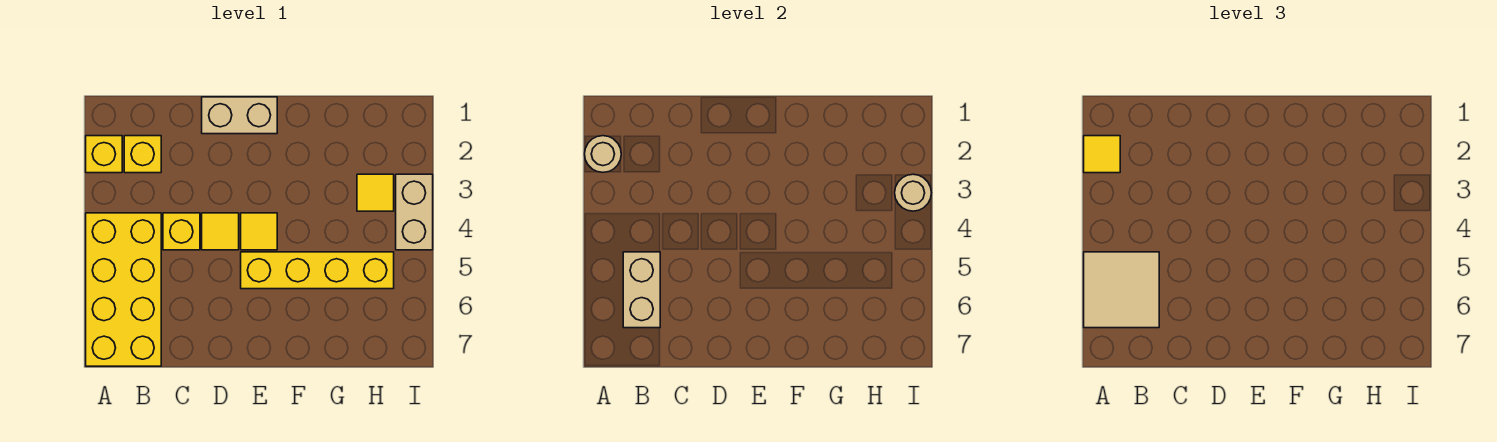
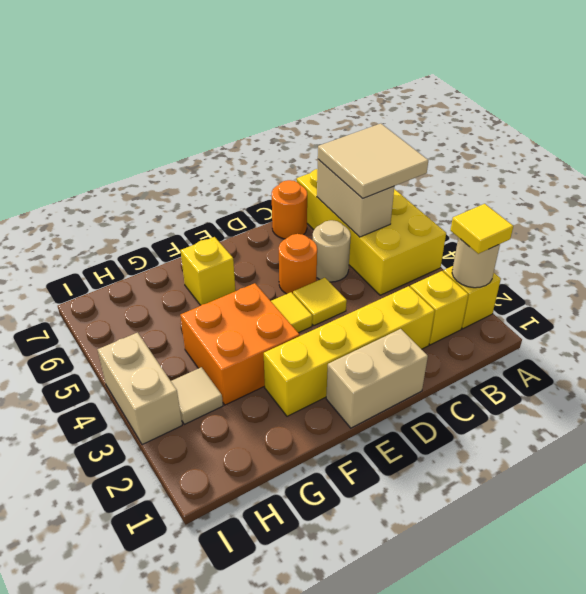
yellow brick C4 level 1 -> yellow brick F6 level 1
none -> orange round brick C7 level 1
none -> orange round brick D5 level 1
yellow brick E5:H5 level 1 -> yellow brick C2:F2 level 1
none -> orange brick F3:G4 level 1
yellow tile H3 level 1 -> tan tile H3 level 1
tan round brick I3 level 2 -> tan round brick C5 level 1

